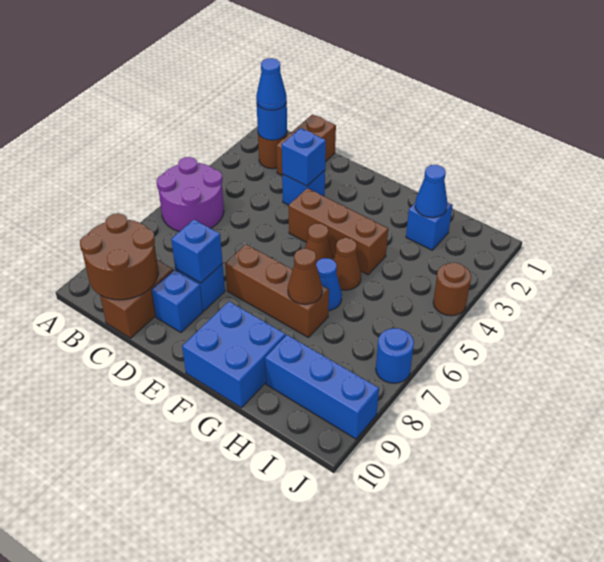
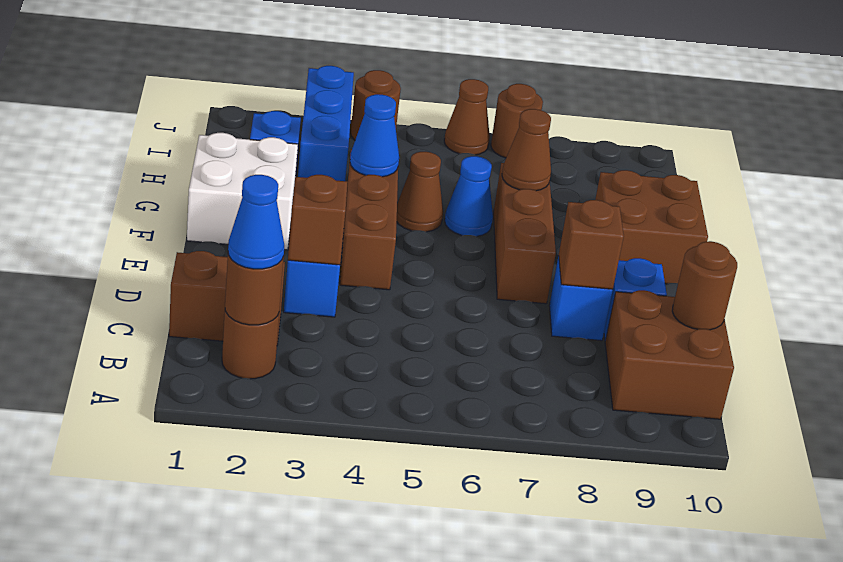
purple round brick A5:B6 level 1 -> none
blue round brick B2 level 2 -> brown round brick B2 level 2
brown round brick B9:C10 level 2 -> brown round brick C10 level 2
brown brick C9:C10 level 1 -> brown brick B9:C10 level 1
blue brick D3 level 2 -> brown brick D3 level 2
blue brick D8 level 2 -> brown brick D8 level 2
none -> white brick F1:G2 level 1
brown cone F5 level 1 -> brown cone J6 level 1
blue brick F9:G10 level 1 -> brown brick F9:G10 level 1
blue cone H2 level 2 -> blue cone G4 level 2
blue brick H9:J9 level 1 -> blue brick H3:J3 level 1
blue round brick J7 level 1 -> brown round brick J7 level 1

